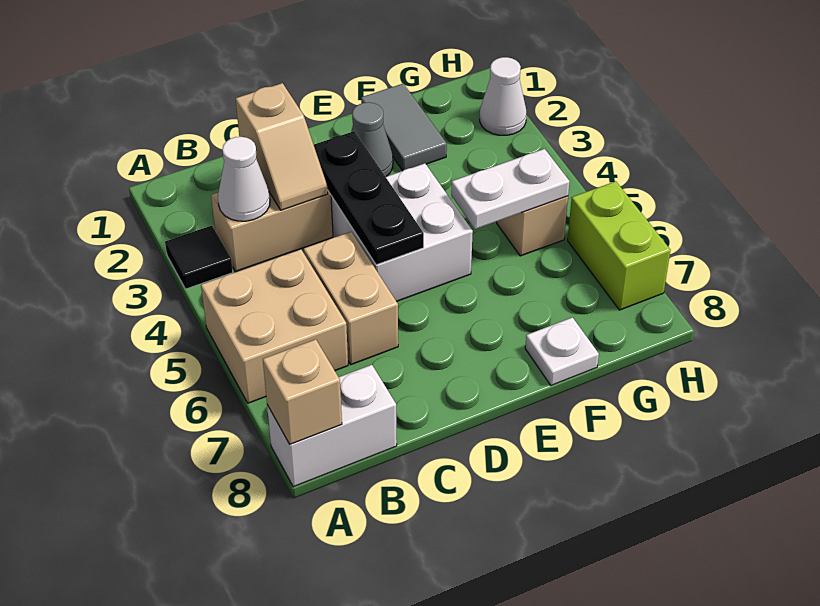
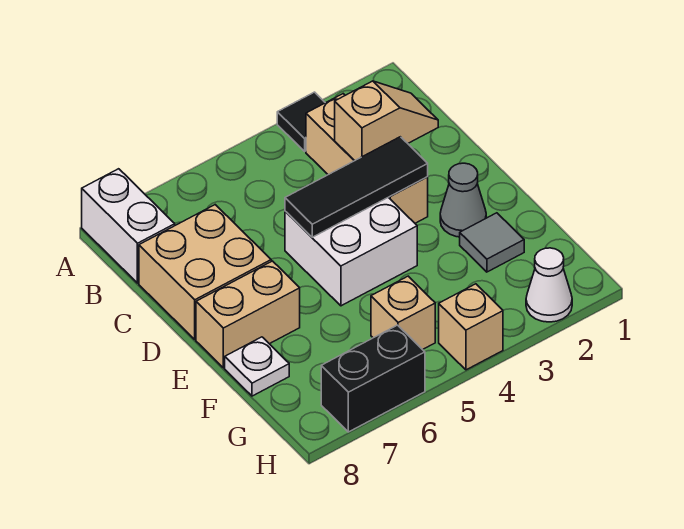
tan brick A5:B6 level 1 -> tan brick C7:D8 level 1
tan brick A8 level 2 -> tan brick H4 level 1
white cone B3 level 2 -> none
tan slope C2:C3 level 2 top 2 -> tan slope C2:C3 level 2 top 3
tan brick C5:C6 level 1 -> tan brick E7:E8 level 1
black plate D3:D5 level 2 -> black tile D3:D5 level 2
grey tile F1:F2 level 1 -> grey tile F2 level 1
white plate F5:G5 level 2 -> none
lime brick H6:H7 level 1 -> black brick H6:H7 level 1

